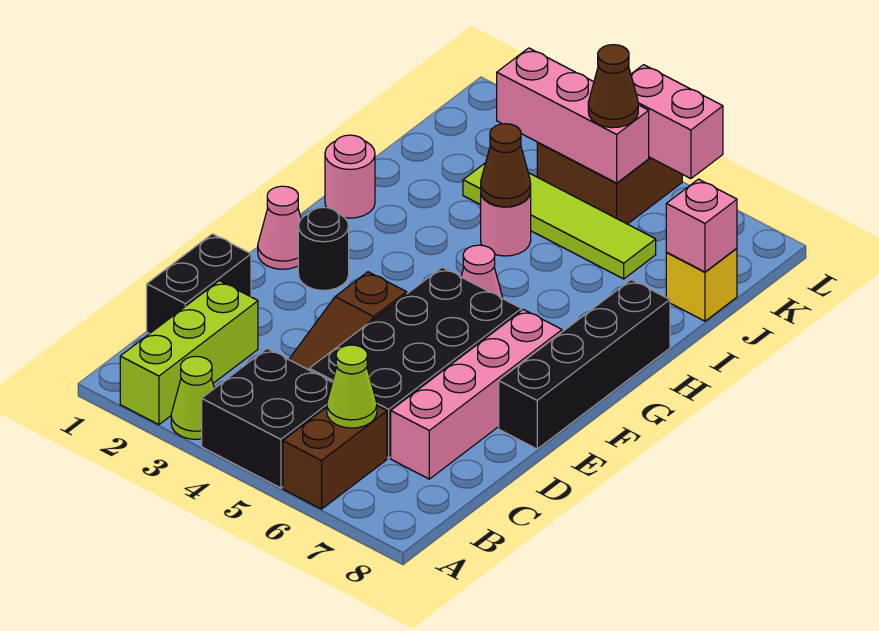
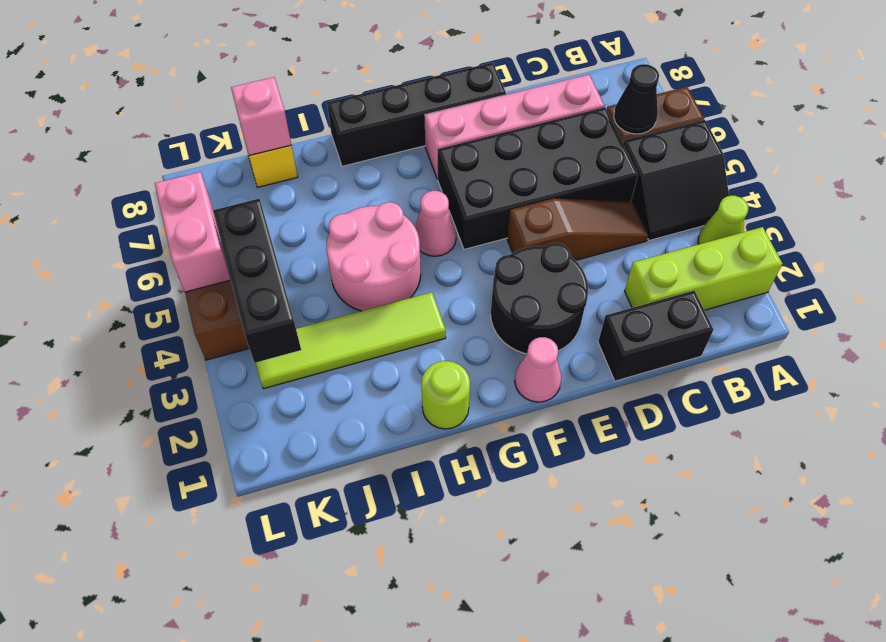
black brick A4:B5 level 1 -> black slope A4:B5 level 1 top 5
lime cone B6 level 2 -> black cone B6 level 2
black round brick F2 level 1 -> black round brick E2:F3 level 1
pink round brick H1 level 1 -> lime round brick H1 level 1
pink round brick I4 level 1 -> pink round brick H4:I5 level 1
brown cone I4 level 2 -> none
lime tile J3:J6 level 1 -> lime tile H3:K3 level 1
pink brick K3:K5 level 2 -> black brick K3:K5 level 2
brown cone K5 level 3 -> none

